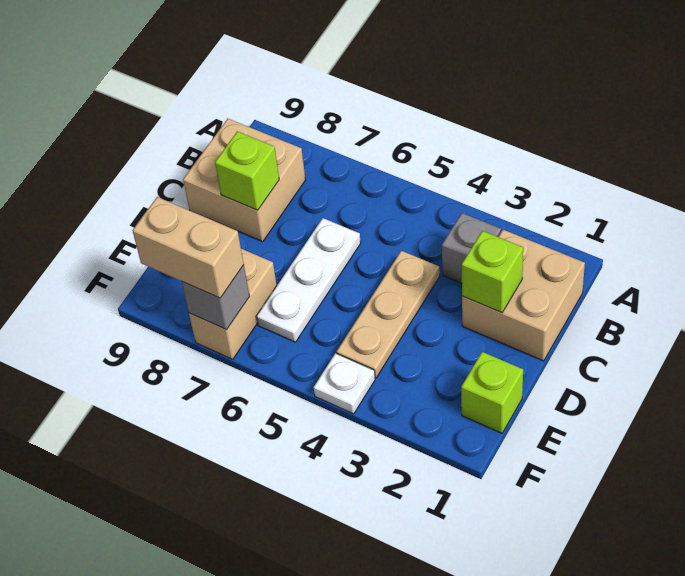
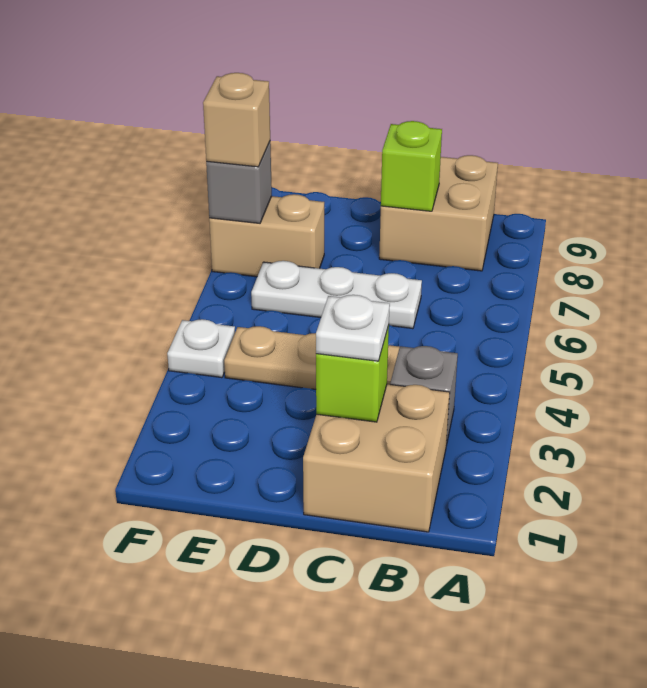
none -> white plate C2 level 3
lime brick E1 level 1 -> none
tan brick F7:F8 level 3 -> tan brick F7 level 3

